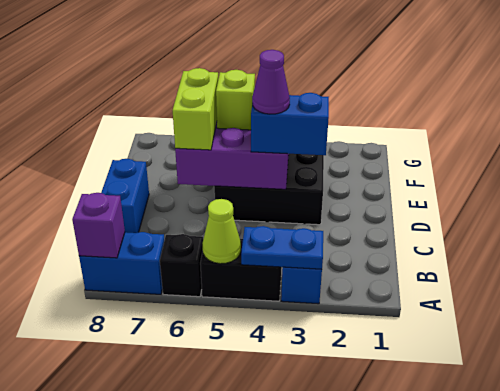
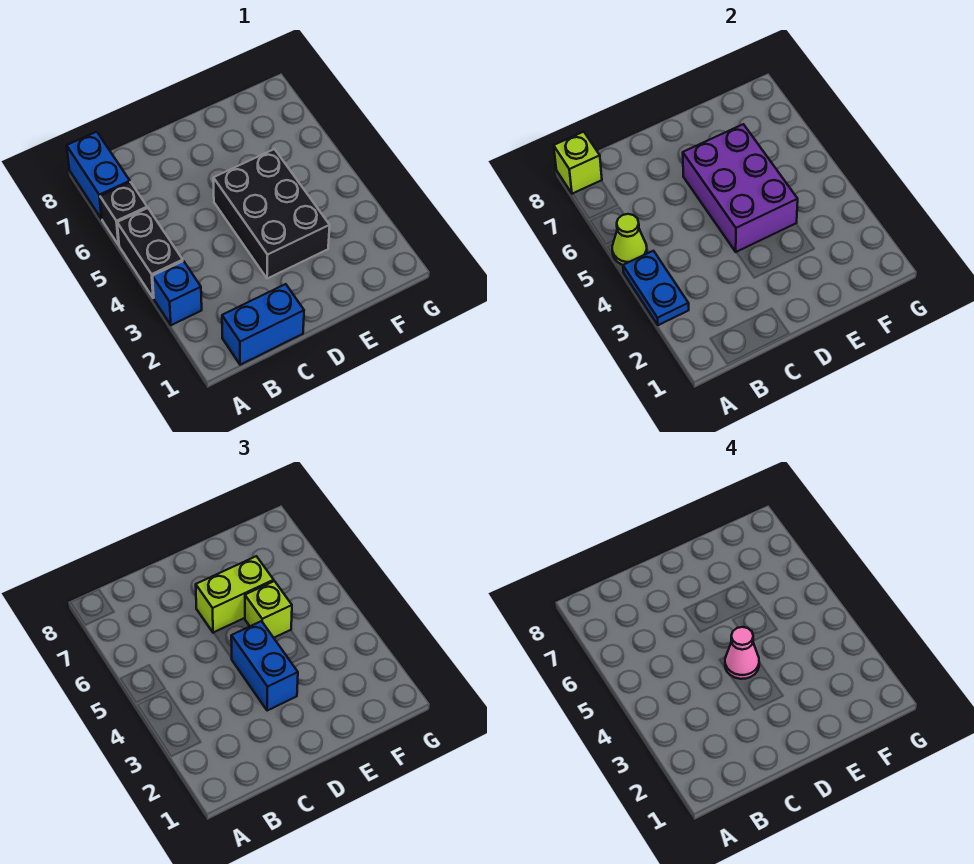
purple brick A8 level 2 -> lime brick A8 level 2
blue brick C8:D8 level 1 -> blue brick B1:C1 level 1
purple cone D4 level 4 -> pink cone D4 level 4

